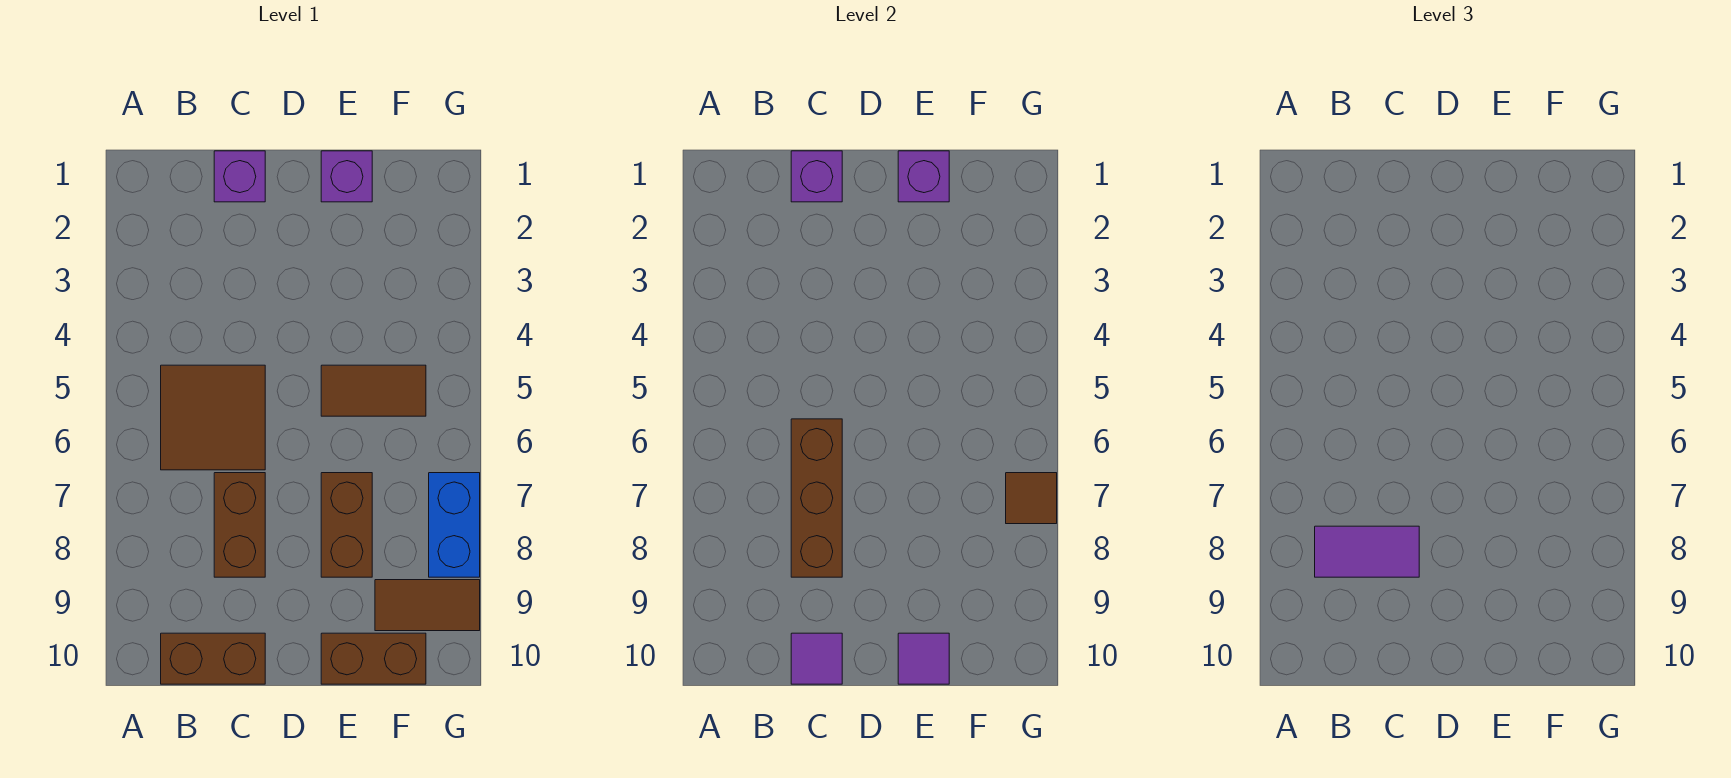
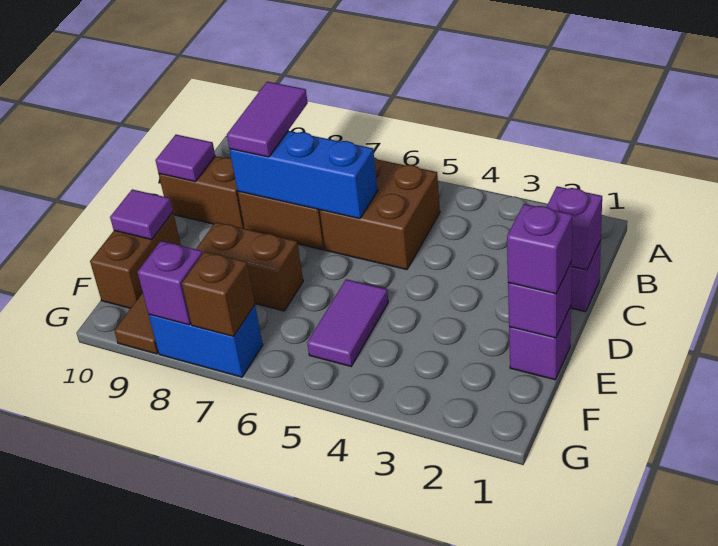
brown tile B5:C6 level 1 -> brown brick B5:C6 level 1
brown brick B10:C10 level 1 -> brown brick C9:C10 level 1
brown brick C6:C8 level 2 -> blue brick C6:C8 level 2
none -> purple brick E1 level 3
brown tile E5:F5 level 1 -> purple tile E5:F5 level 1
brown tile G7 level 2 -> brown brick G7 level 2
none -> purple brick G8 level 2

